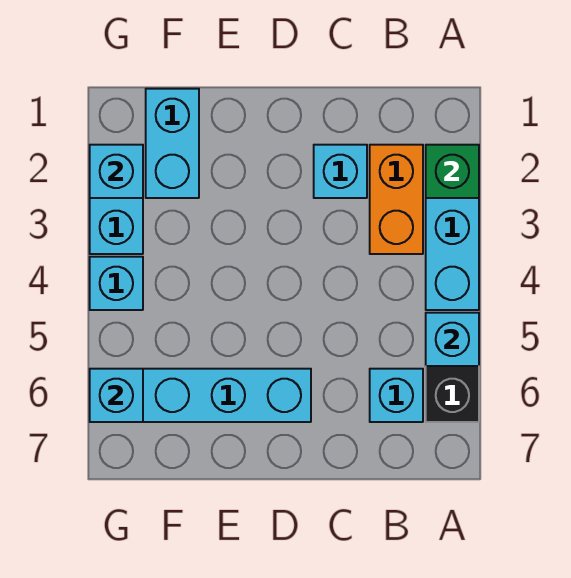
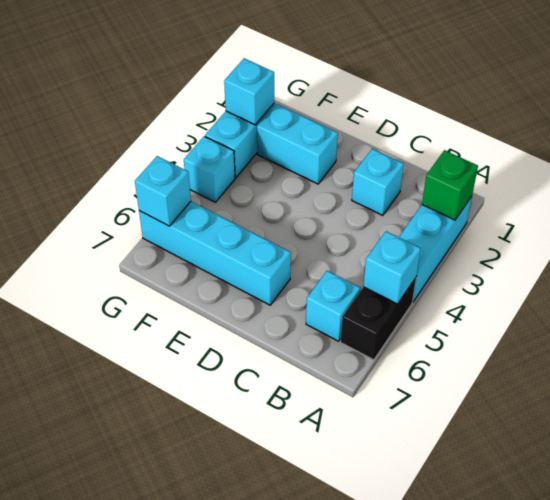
orange brick B2:B3 level 1 -> none
cyan brick F1:F2 level 1 -> cyan brick E2:F2 level 1

